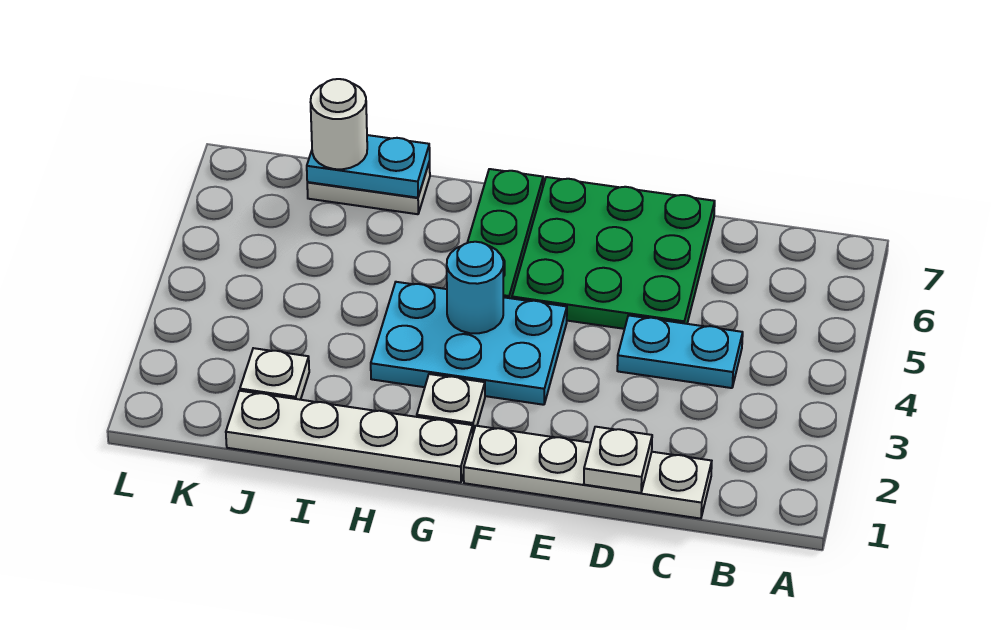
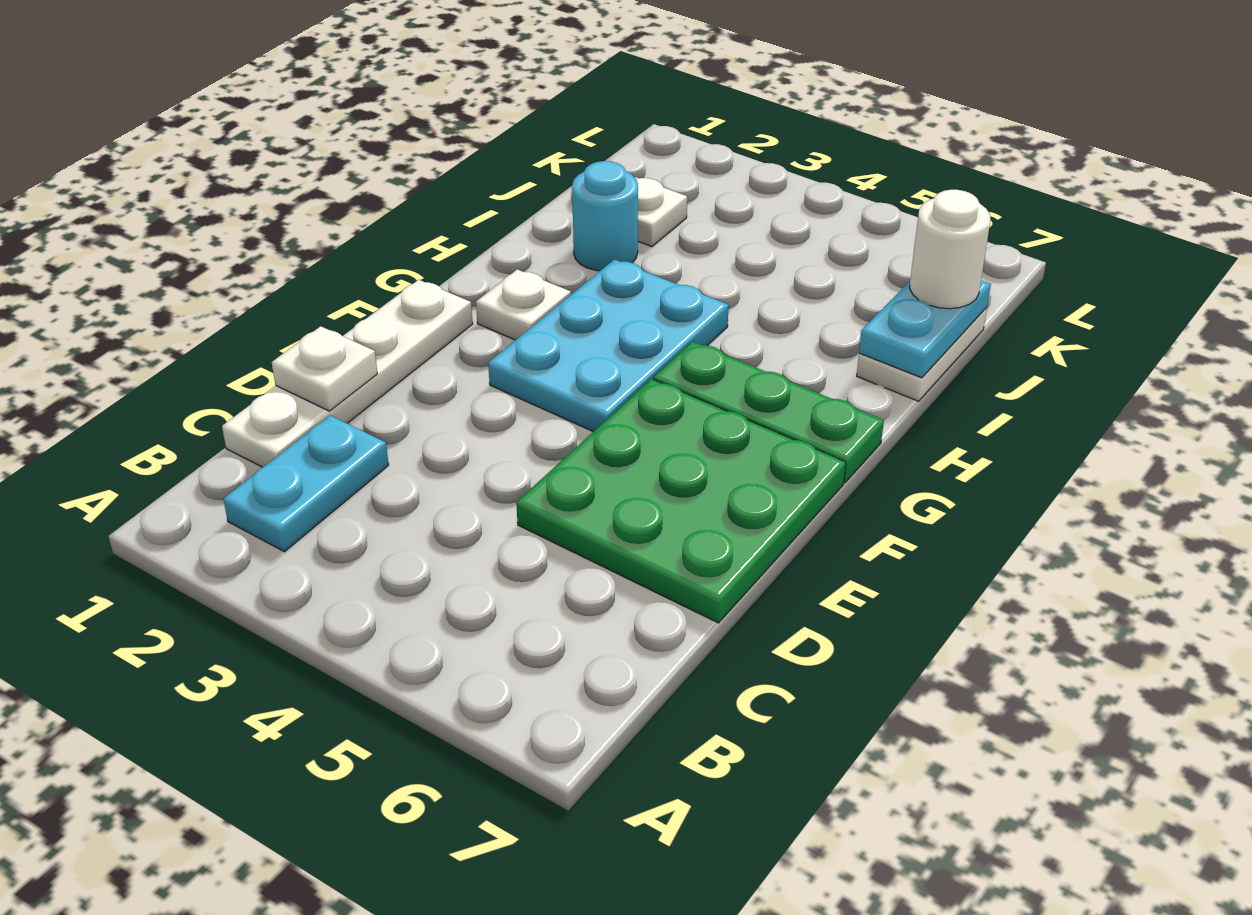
cyan plate C4:D4 level 1 -> cyan plate B2:C2 level 1
white plate G1:J1 level 1 -> none
cyan round brick G4 level 2 -> cyan round brick I2 level 1

